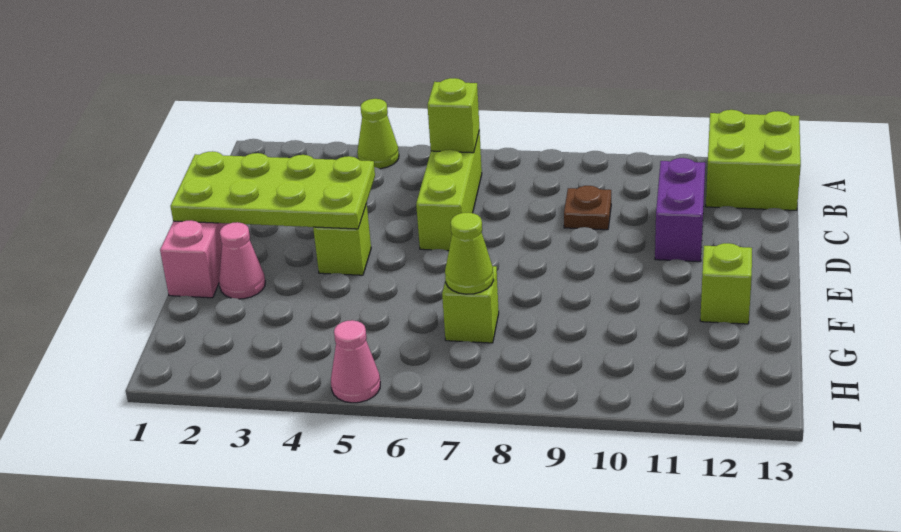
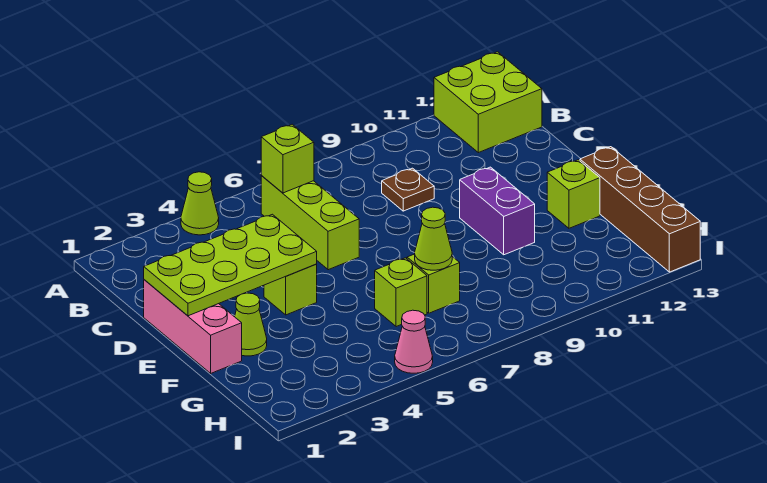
purple brick C11:D11 level 1 -> purple brick E10:F10 level 1
pink cone F2 level 1 -> lime cone F2 level 1
none -> brown brick F13:I13 level 1
none -> lime brick G6 level 1

